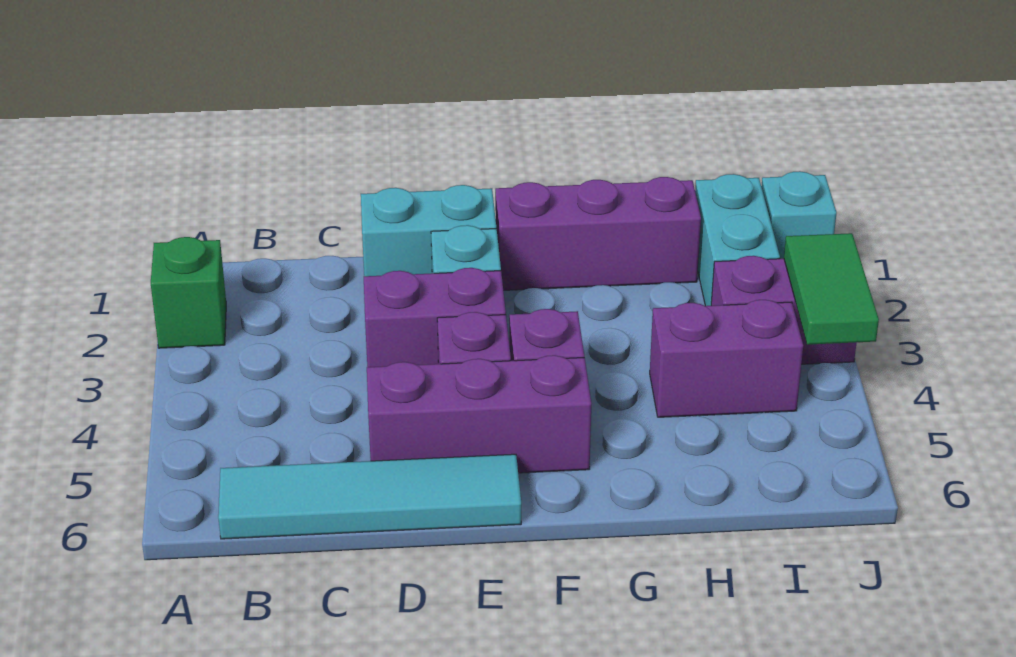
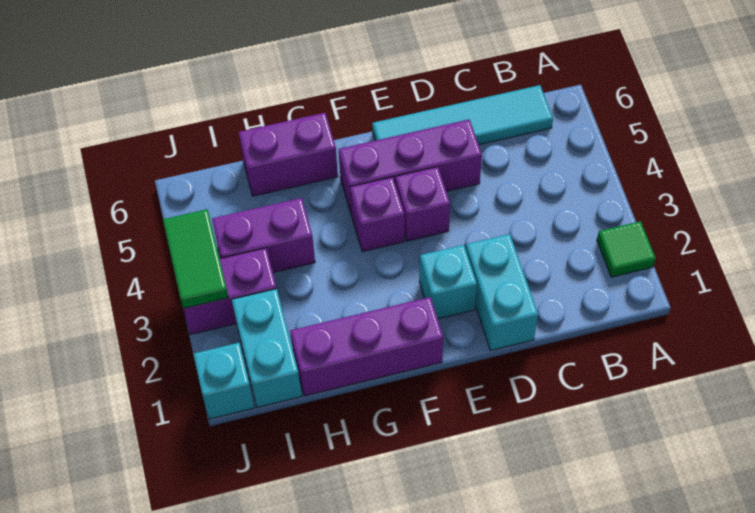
green brick A2 level 1 -> green tile A2 level 1
cyan brick D1:E1 level 1 -> cyan brick D1:D2 level 1
purple brick D3:E3 level 1 -> purple brick G6:H6 level 1

